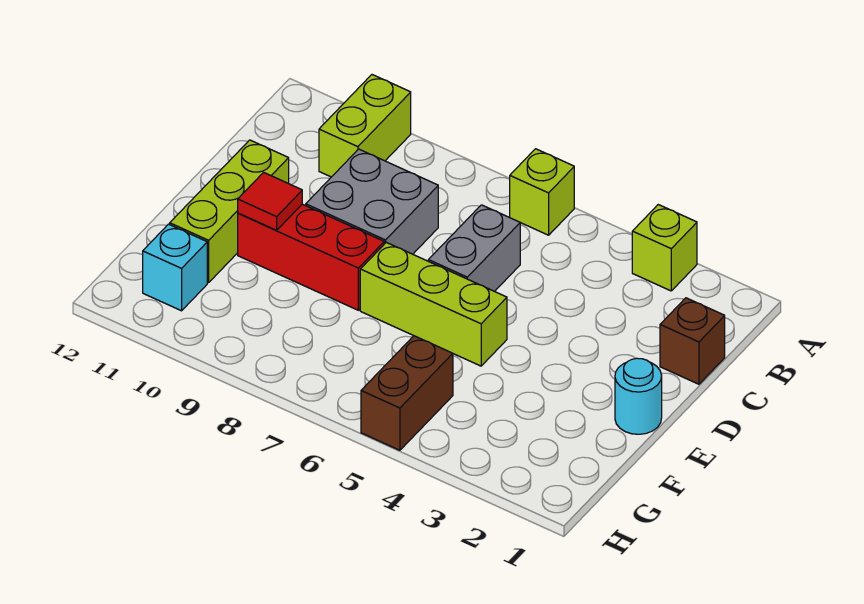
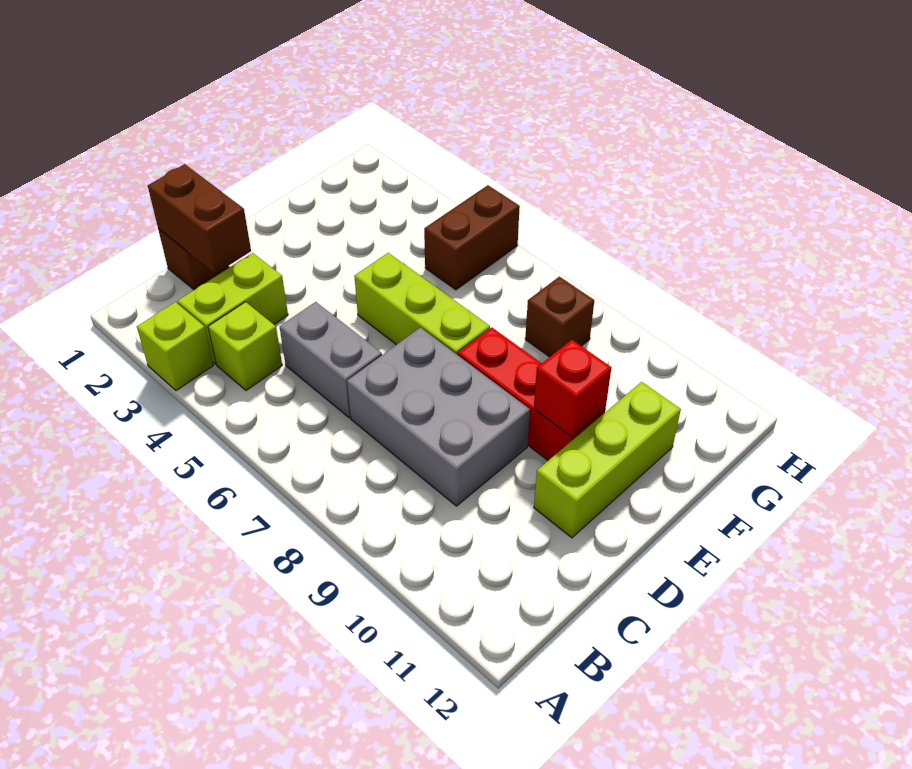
lime brick A6 level 1 -> lime brick B4 level 1
lime brick A10:B10 level 1 -> lime brick B3:C3 level 1
none -> brown brick C1:C2 level 2
grey brick C6:D6 level 1 -> grey brick C5:C6 level 1
grey brick C8:D9 level 1 -> grey brick C7:D9 level 1
cyan round brick E1 level 1 -> none
red tile E10 level 2 -> red brick E10 level 2
none -> brown brick G8 level 1
cyan brick G11 level 1 -> none

